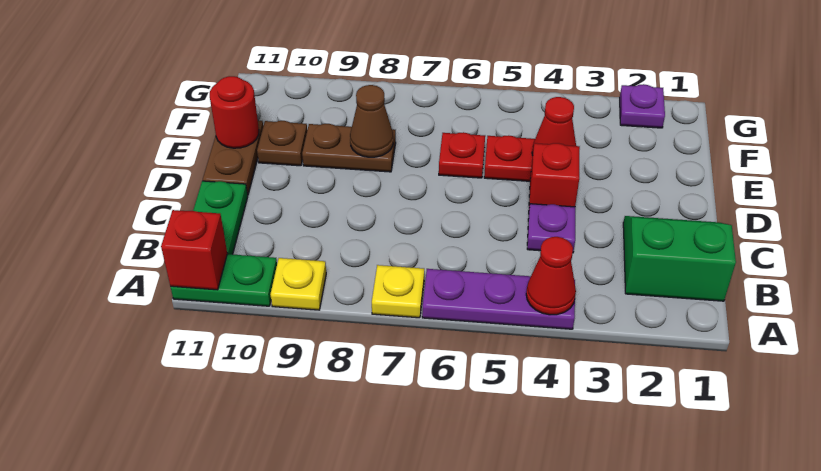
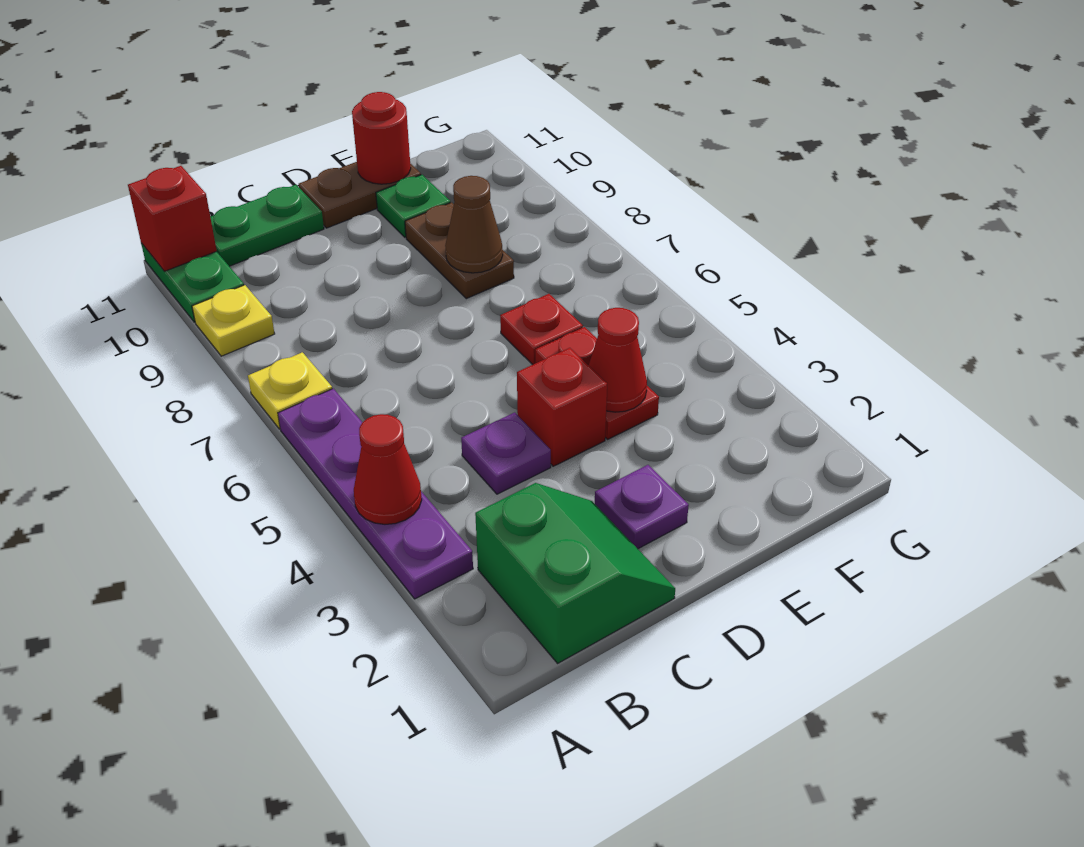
purple plate A4:A6 level 1 -> purple plate A3:A6 level 1
brown plate E10 level 1 -> green plate E10 level 1
purple plate G2 level 1 -> purple plate D2 level 1

